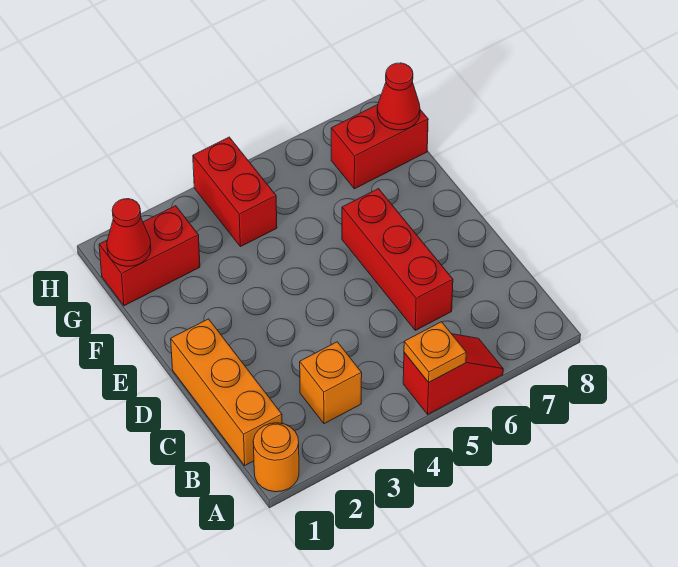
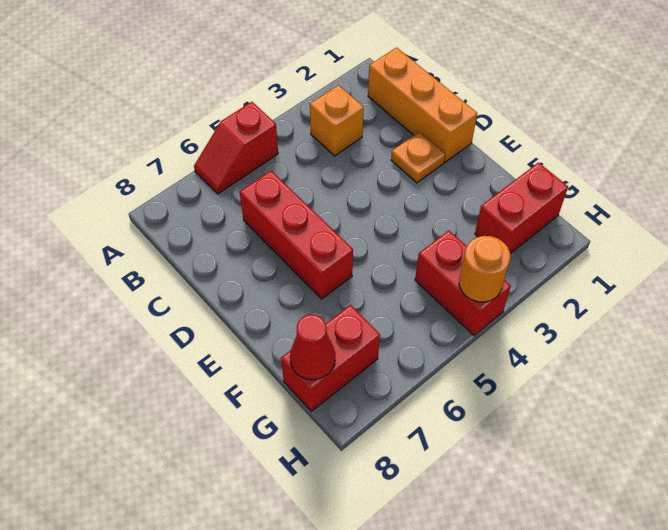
orange round brick A1 level 1 -> orange round brick H4 level 2
orange plate A5 level 2 -> orange plate D2 level 1
red cone G1 level 2 -> none

